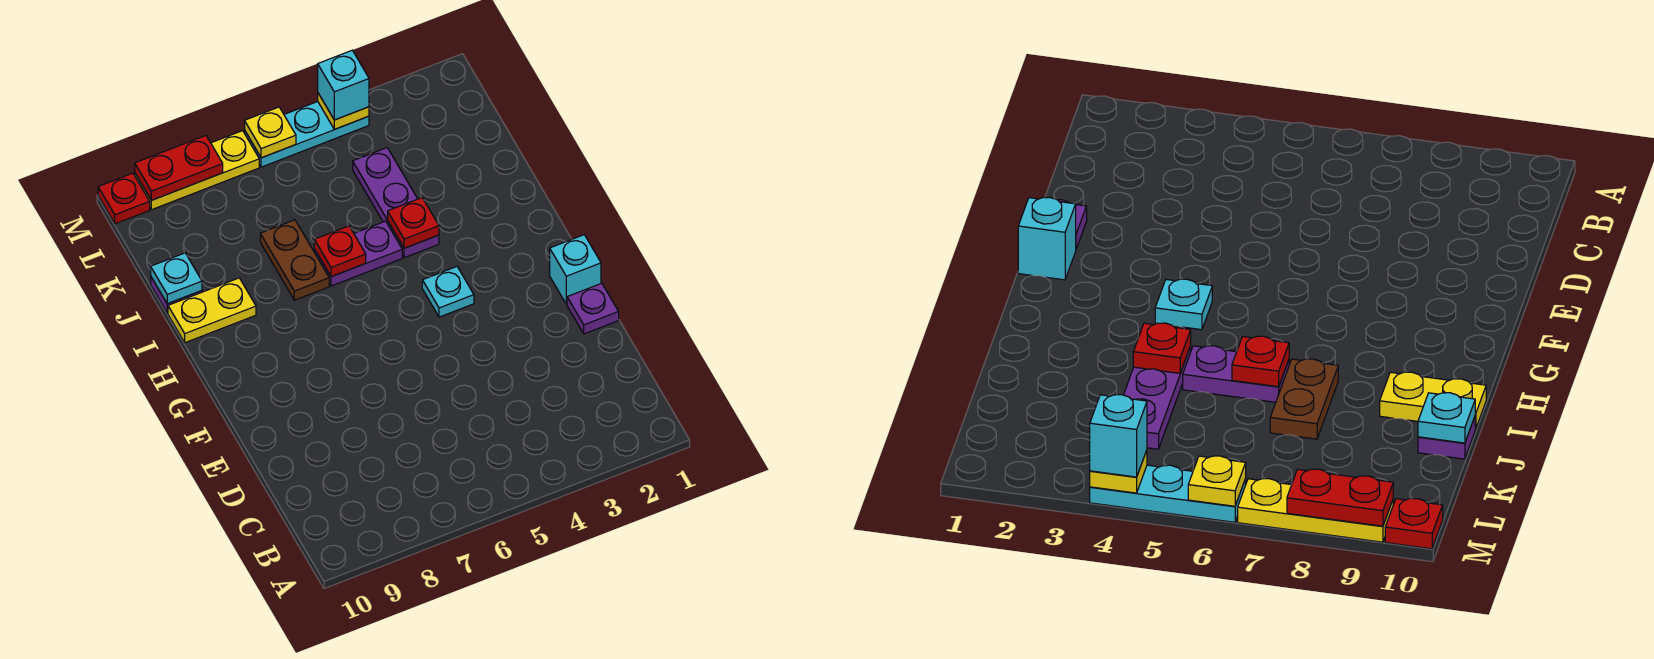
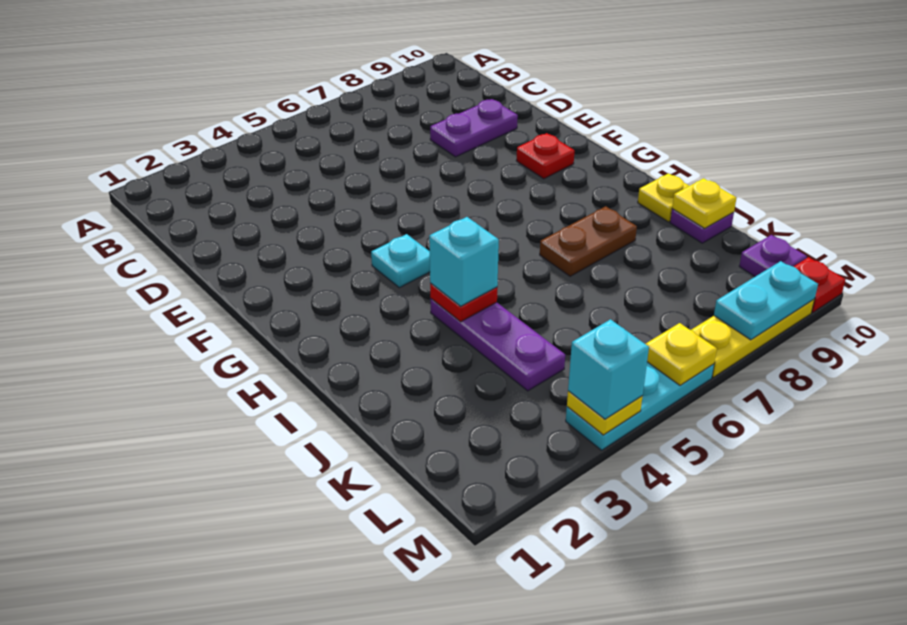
purple plate E1 level 1 -> purple plate L10 level 1
cyan brick F1 level 1 -> cyan brick I4 level 3
purple plate I5:I6 level 1 -> purple plate D8:D9 level 1
red plate I6 level 2 -> red plate F9 level 1
brown plate I7:J7 level 1 -> brown plate I7:I8 level 1
yellow plate I9:I10 level 1 -> yellow plate I10 level 1
cyan plate J10 level 2 -> yellow plate J10 level 2
red plate M8:M9 level 2 -> cyan plate M8:M9 level 2

